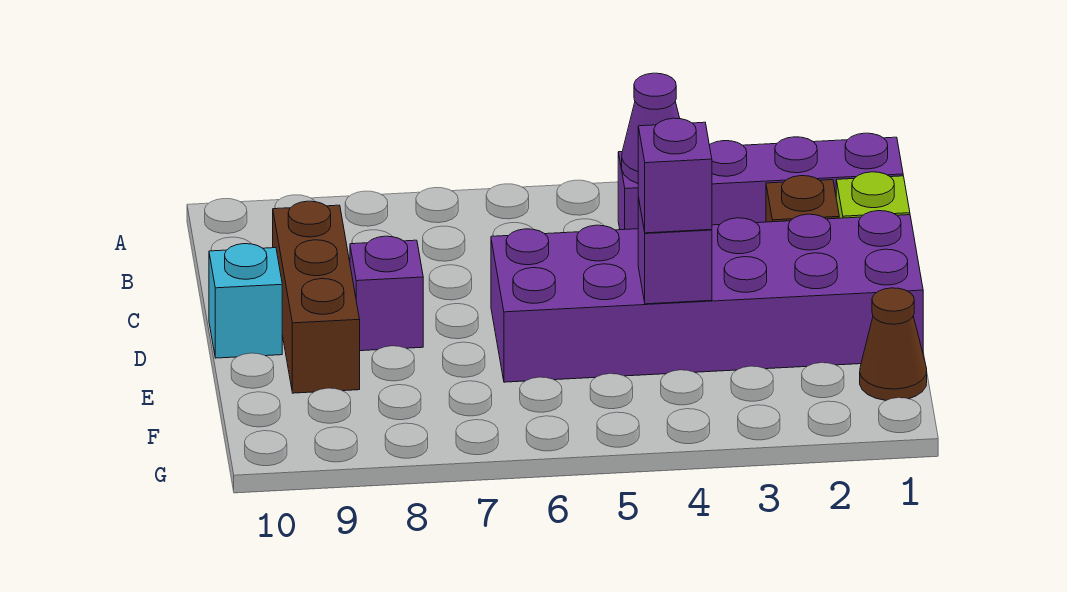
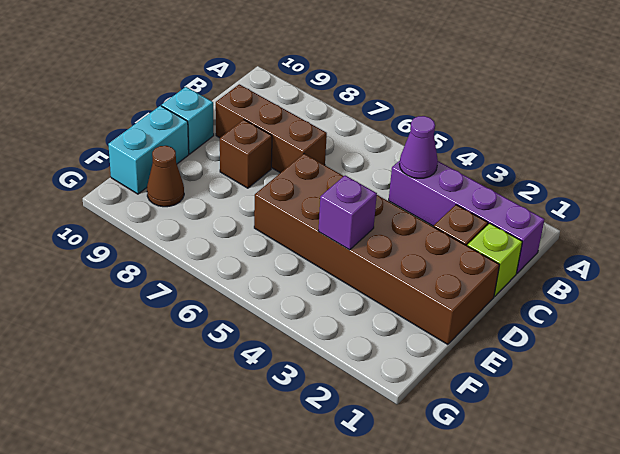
brown brick C9:E9 level 1 -> brown brick C7:C9 level 1
purple brick D1:E6 level 1 -> brown brick D1:E6 level 1
purple brick D8 level 1 -> brown brick D8 level 1
purple brick E4 level 3 -> none
none -> cyan brick E10:F10 level 1
brown cone F1 level 1 -> brown cone F9 level 1

